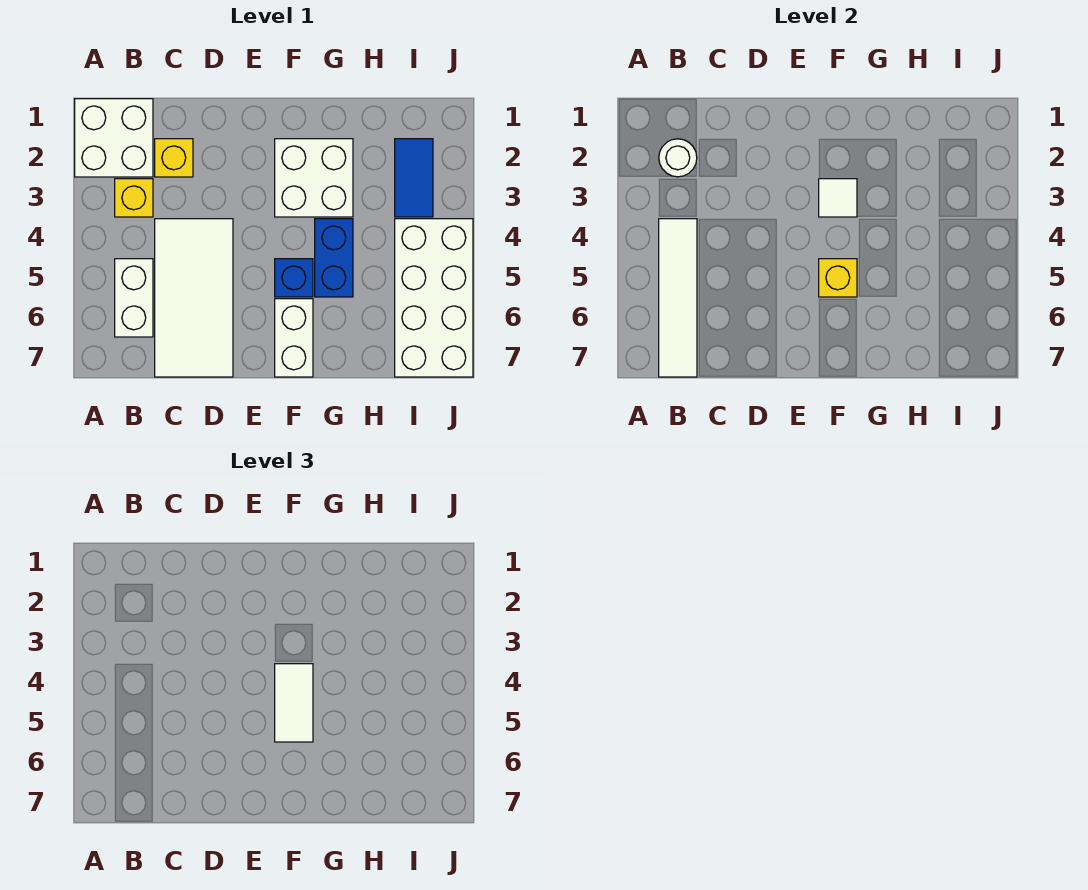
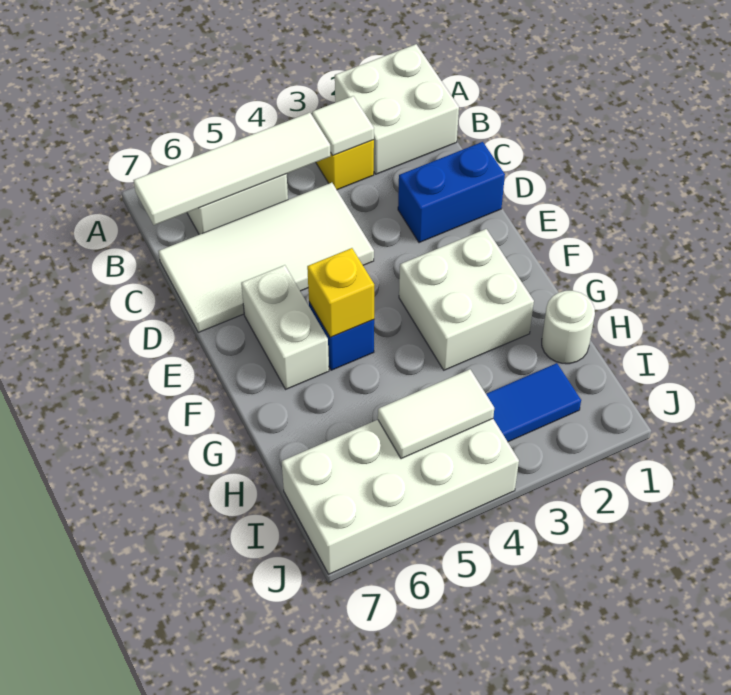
white round brick B2 level 2 -> white round brick H1 level 1
yellow brick C2 level 1 -> none
white tile F3 level 2 -> white tile B3 level 2
white tile F4:F5 level 3 -> white tile I4:I5 level 2
white brick F6:F7 level 1 -> white brick E6:F6 level 1
blue brick G4:G5 level 1 -> blue brick D1:D2 level 1

